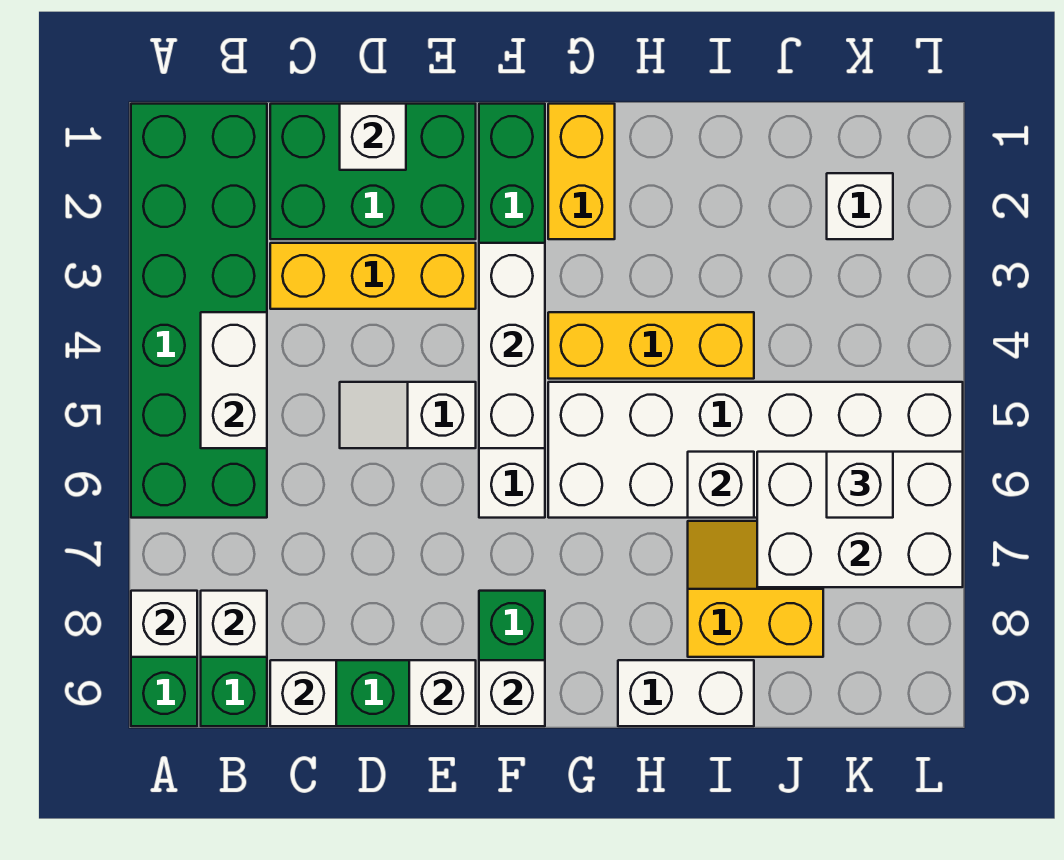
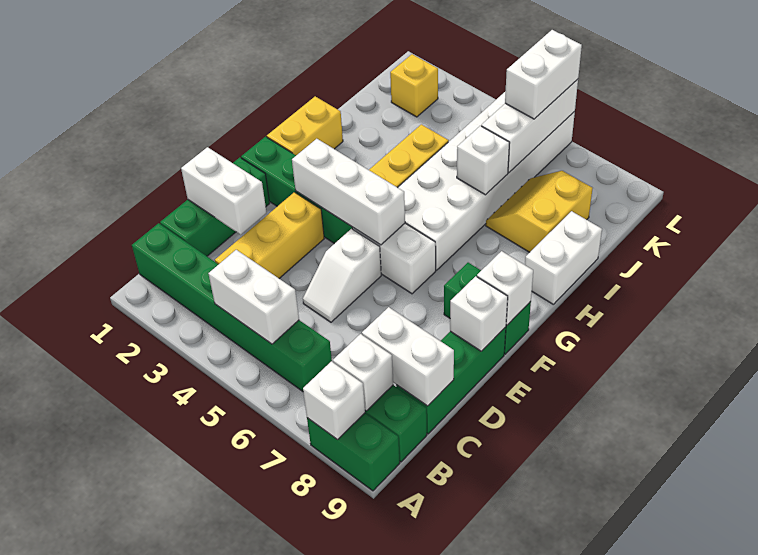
green brick A1:B6 level 1 -> green brick B1:B6 level 1
green brick C1:E2 level 1 -> green brick C1:E1 level 1
white brick C9 level 2 -> white brick C8:C9 level 2
white brick D1 level 2 -> white brick D1:D2 level 2
yellow brick G1:G2 level 1 -> yellow brick G1:H1 level 1
white brick J6:L7 level 2 -> white brick J6:L6 level 2
white brick K2 level 1 -> yellow brick K2 level 1
white brick K6 level 3 -> white brick K6:L6 level 3

